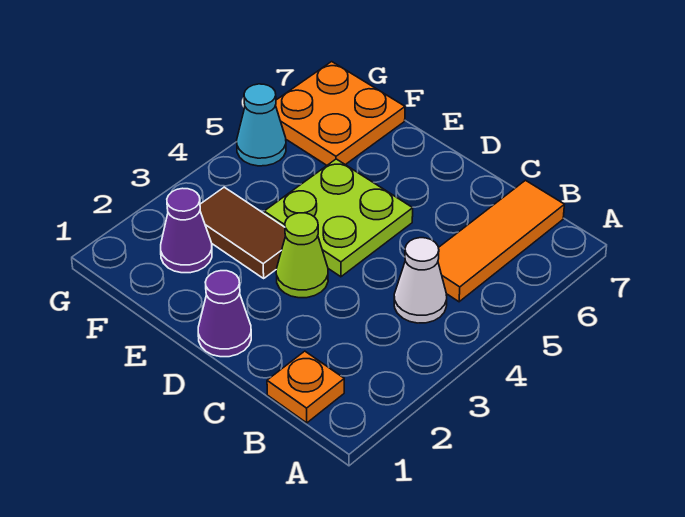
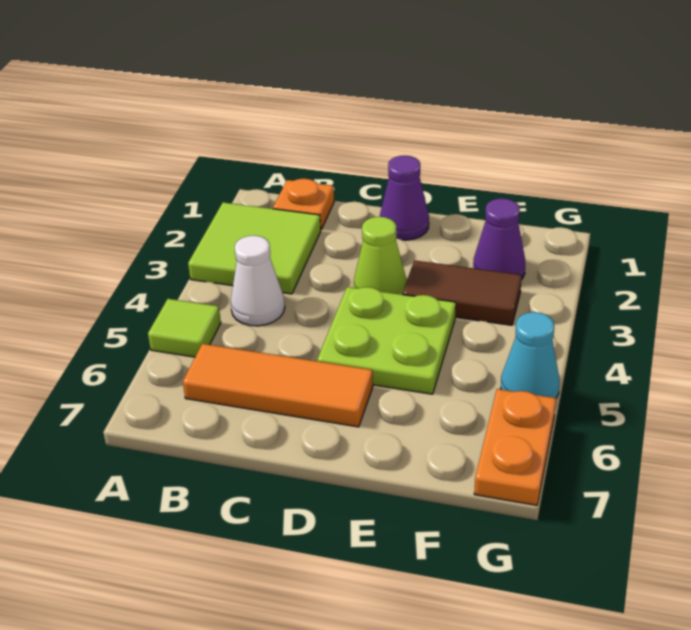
none -> lime tile A2:B3 level 1
none -> lime tile A5 level 1
orange tile B5:B7 level 1 -> orange tile B6:D6 level 1
orange plate F6:G7 level 1 -> orange plate G6:G7 level 1

